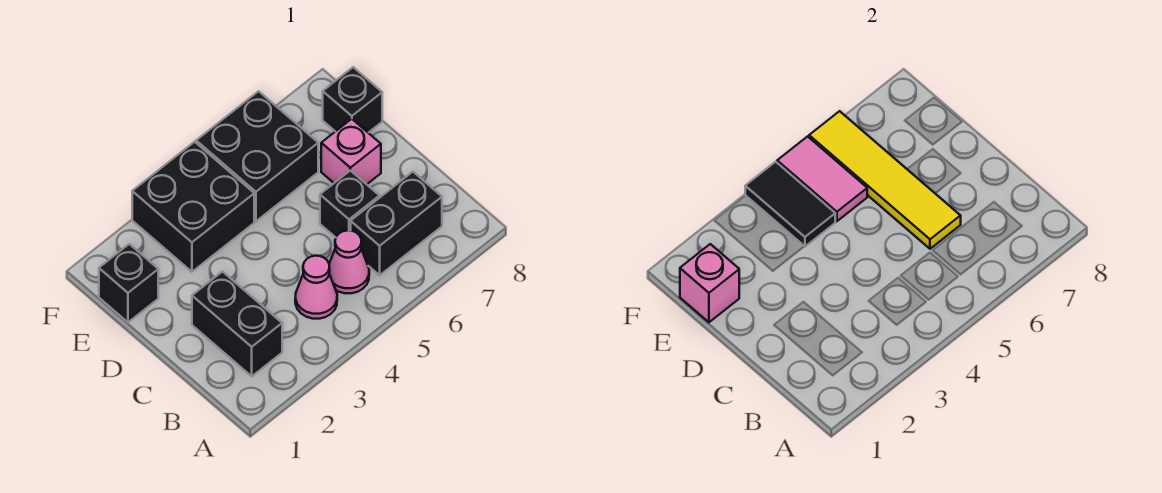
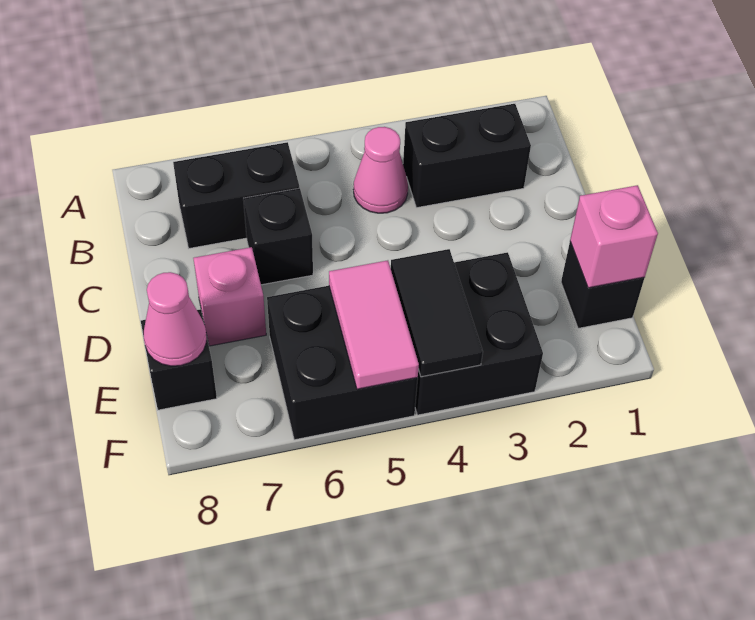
black brick B2:C2 level 1 -> black brick B2:B3 level 1
pink cone B5 level 1 -> pink cone E8 level 2
yellow tile C6:F6 level 2 -> none

